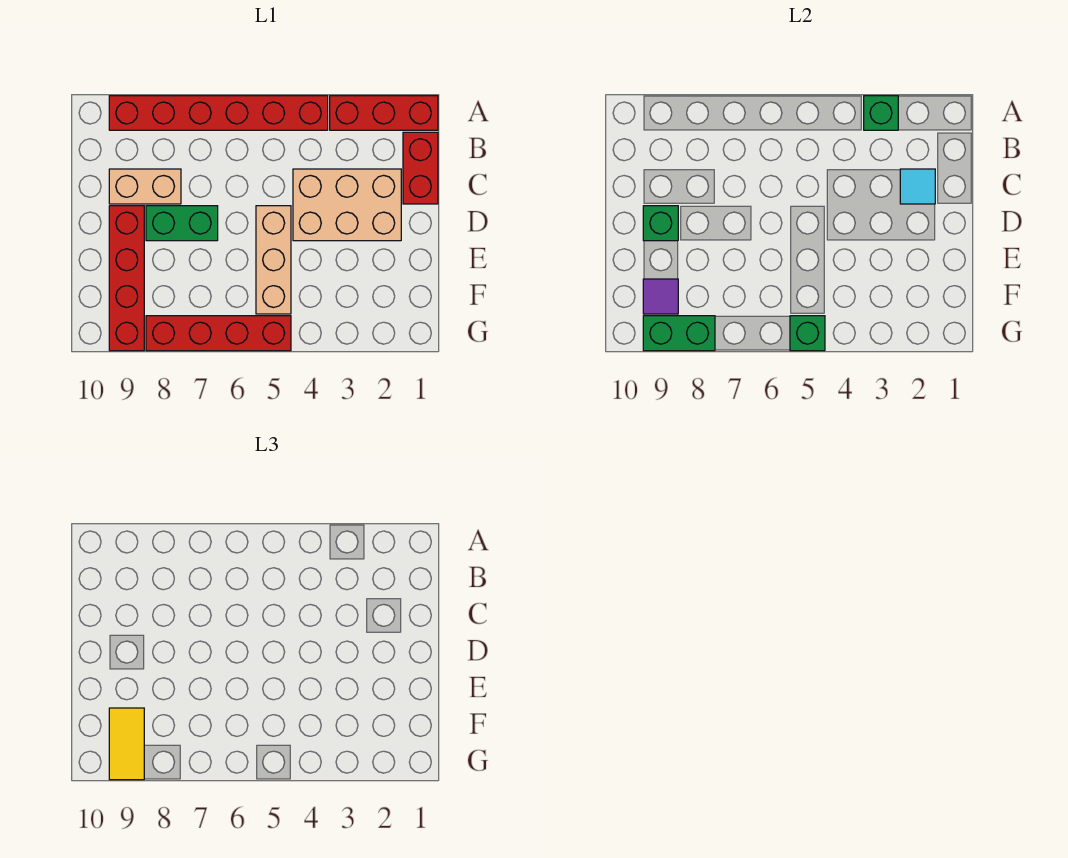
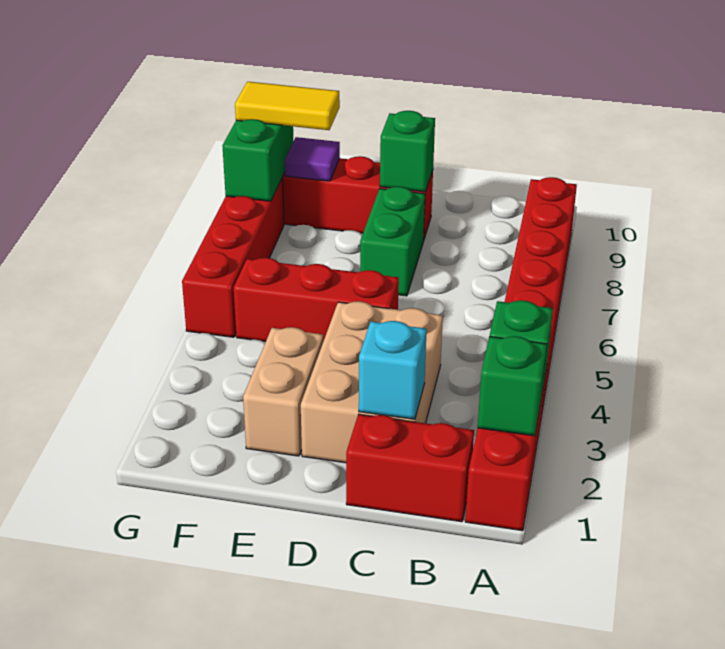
cyan tile C2 level 2 -> cyan brick C2 level 2
tan brick C8:C9 level 1 -> tan brick E2:E3 level 1
tan brick D5:F5 level 1 -> red brick D5:F5 level 1
green brick G5 level 2 -> green brick A2 level 2

